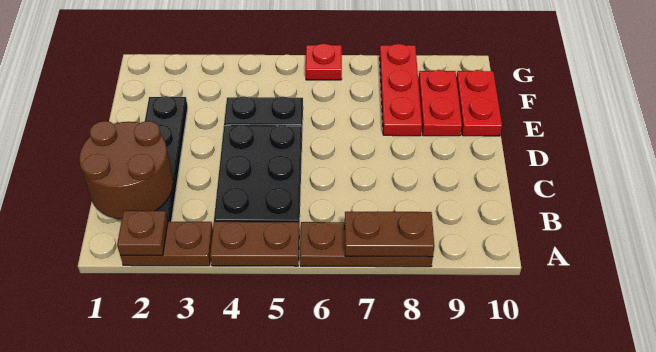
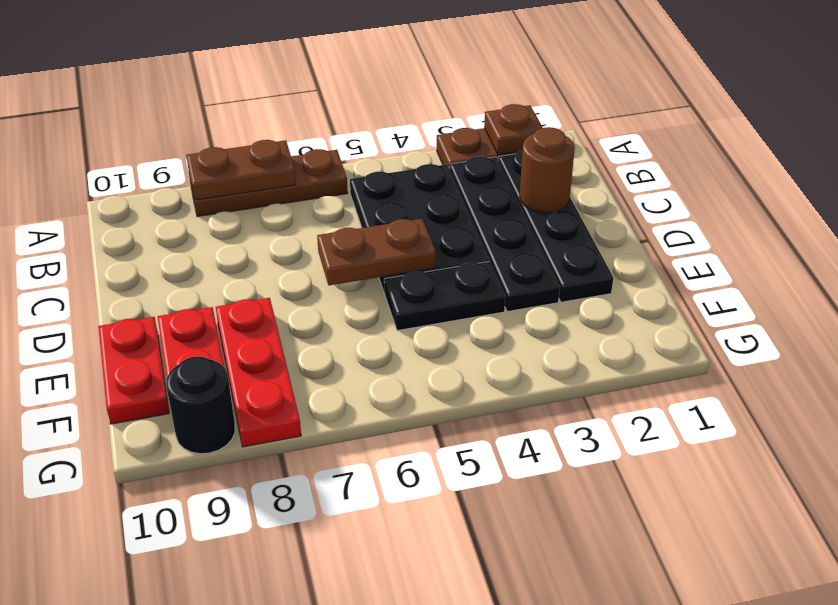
brown plate A4:A5 level 1 -> brown plate D5:D6 level 2
brown round brick B1:C2 level 2 -> brown round brick C2 level 2
none -> black plate B3:E3 level 1
red plate G6 level 1 -> none
none -> black round brick G9 level 1

